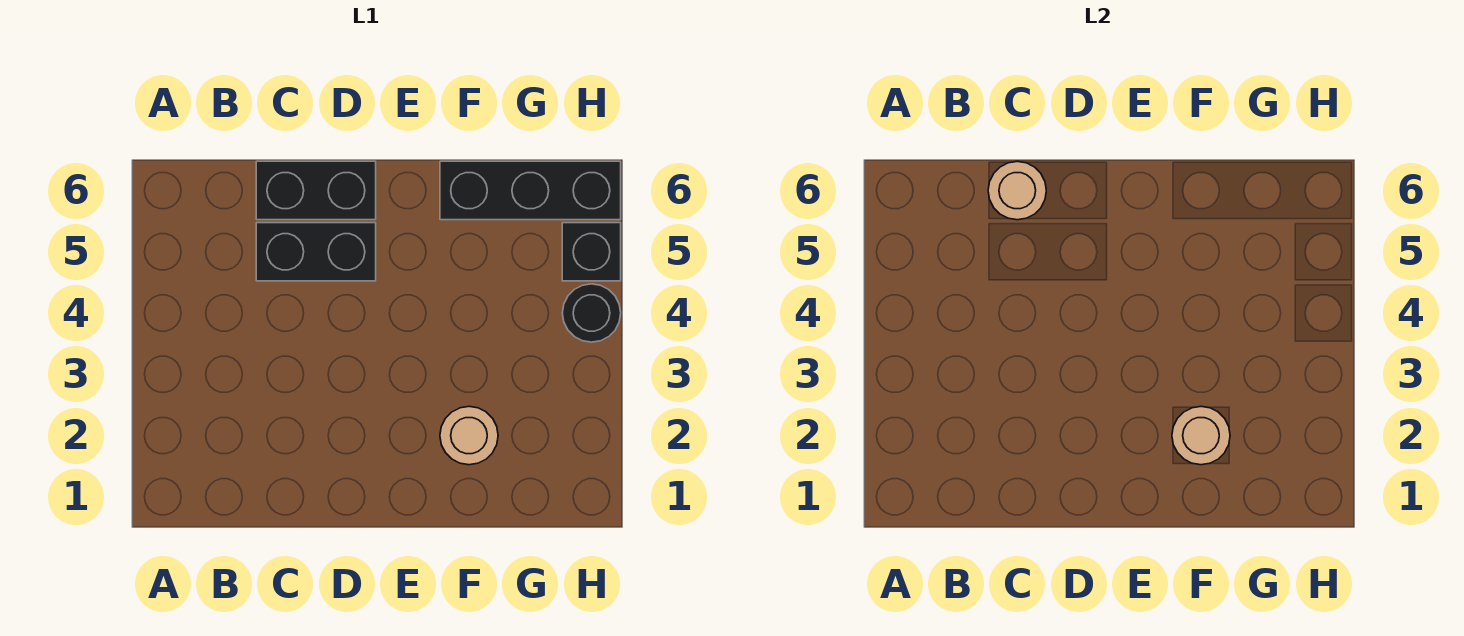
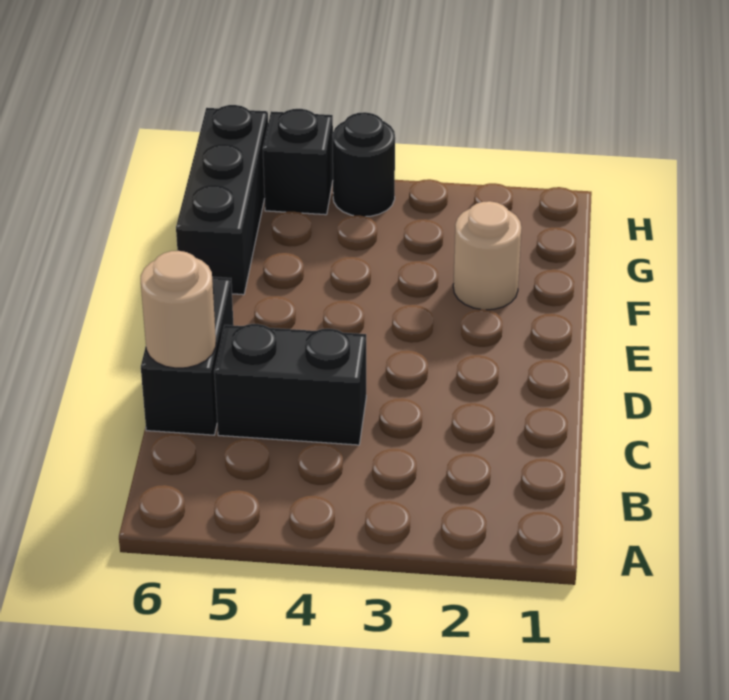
black brick C5:D5 level 1 -> black brick C4:C5 level 1
tan round brick F2 level 2 -> none

